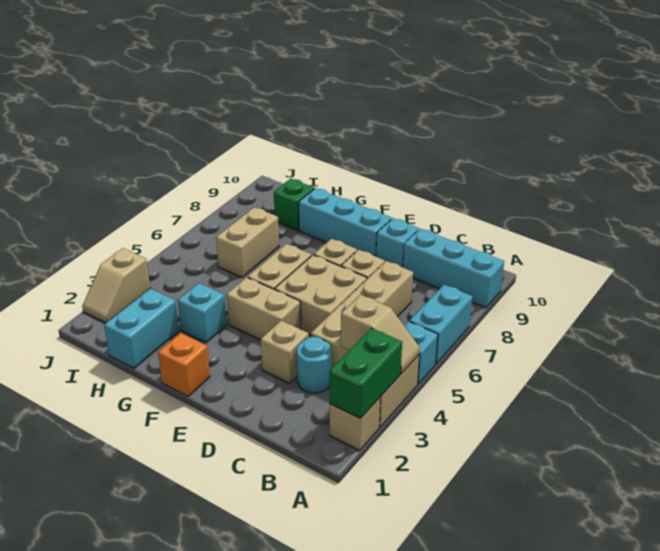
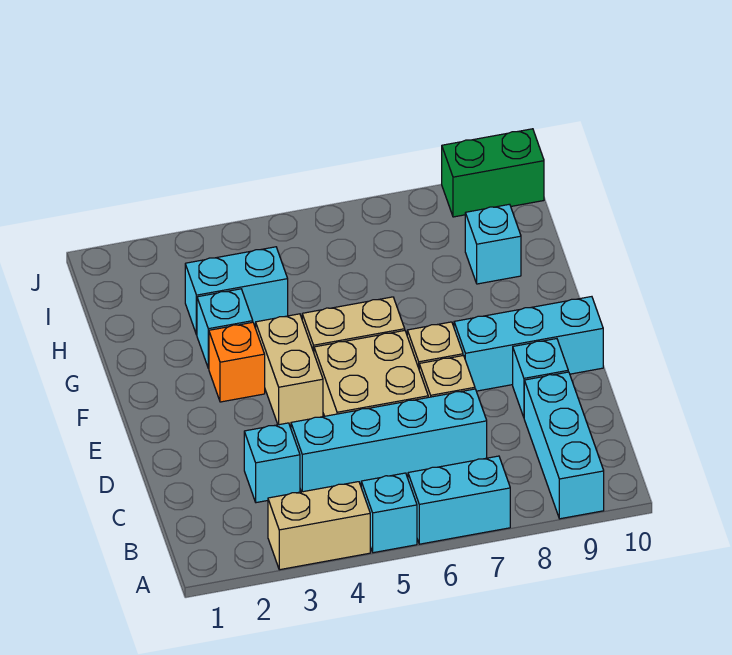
tan brick A2 level 1 -> none
green brick A2:A3 level 2 -> green brick J9:J10 level 1
tan slope A4:B4 level 2 top B -> none
cyan round brick C3 level 1 -> cyan brick C3 level 1
tan brick C4:C7 level 1 -> cyan brick C4:C7 level 1
tan brick D3 level 1 -> none
cyan brick E9:G9 level 1 -> cyan brick E8:E10 level 1
orange brick F1 level 1 -> orange brick F3 level 1
cyan brick H1:H2 level 1 -> cyan brick H3:H4 level 1
tan brick H6:H7 level 1 -> none
green brick H9 level 1 -> cyan brick H9 level 1
tan slope J2:J3 level 1 top 3 -> none

